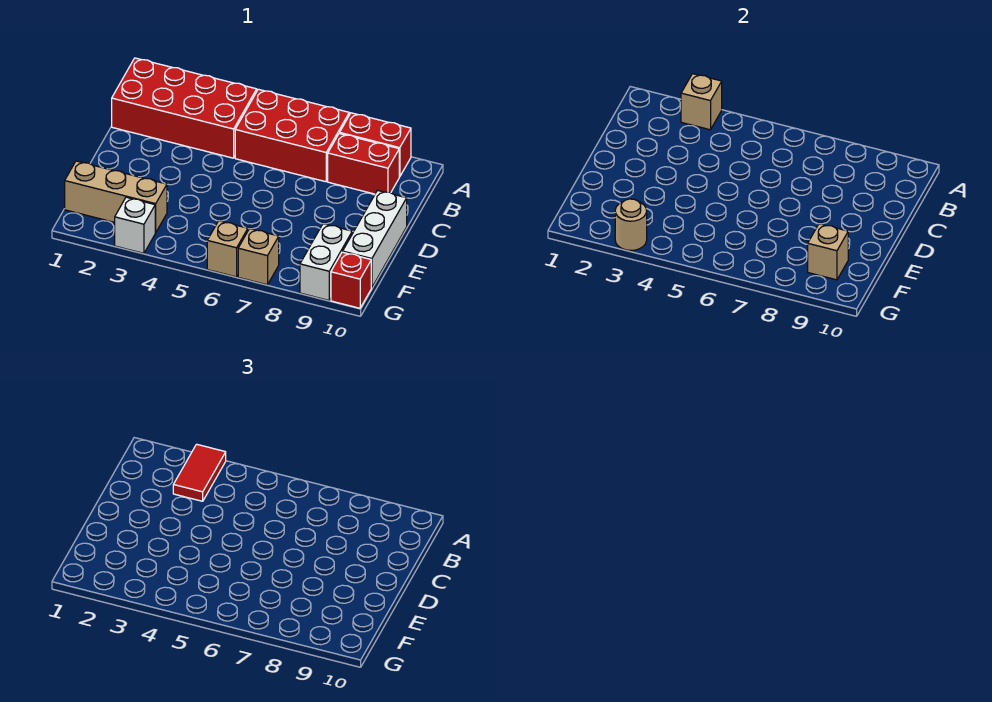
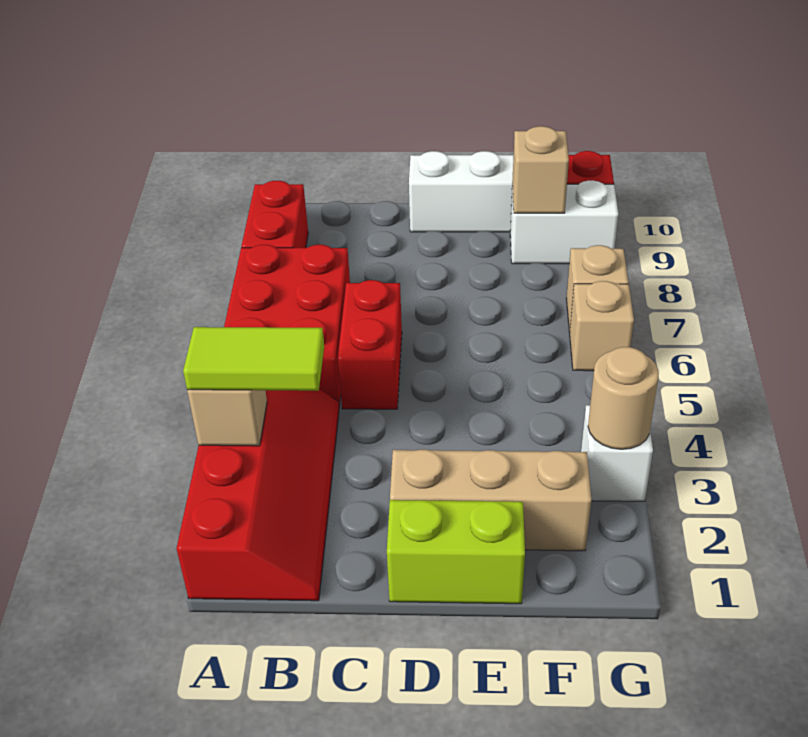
red brick A1:B4 level 1 -> red slope A1:B4 level 1 top A
red tile A3:B3 level 3 -> lime tile A3:B3 level 3
red brick B8:B9 level 1 -> red brick C5:C6 level 1
none -> lime brick D1:E1 level 1
tan brick F1:F3 level 1 -> tan brick D2:F2 level 1

